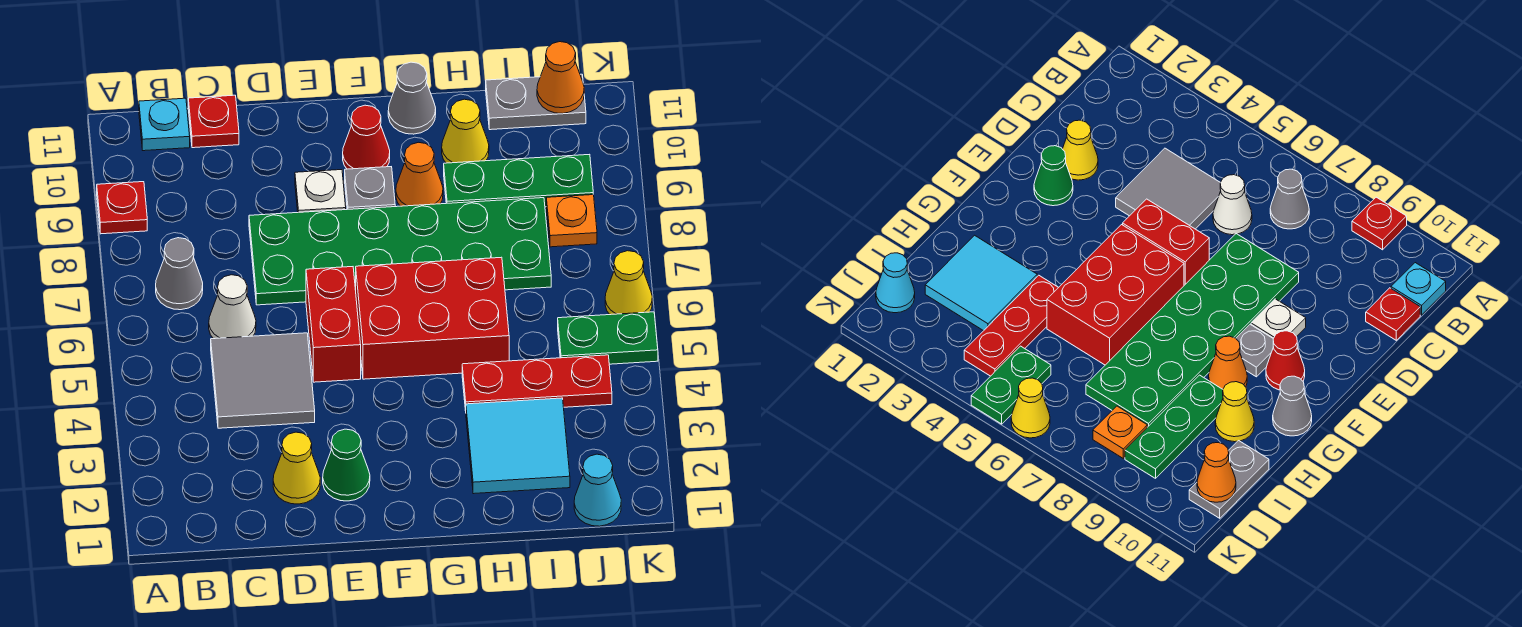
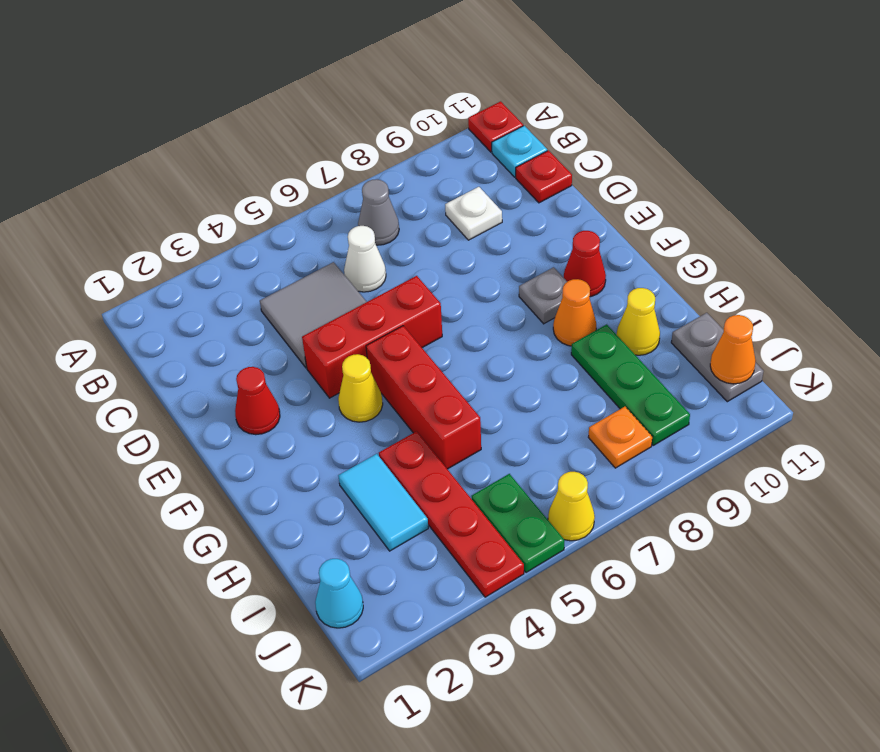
red plate A9 level 1 -> red plate A11 level 1
yellow cone D2 level 1 -> yellow cone F4 level 1
green plate D7:I8 level 1 -> none
green cone E2 level 1 -> red cone E2 level 1
red brick E5:E6 level 1 -> red brick E4:E6 level 1
white plate E9 level 1 -> white plate C9 level 1
red brick F5:H6 level 1 -> red brick F5:H5 level 1
grey cone G11 level 1 -> none
cyan tile H2:I3 level 1 -> cyan tile H3:I3 level 1
red plate H4:J4 level 1 -> red plate H4:K4 level 1

